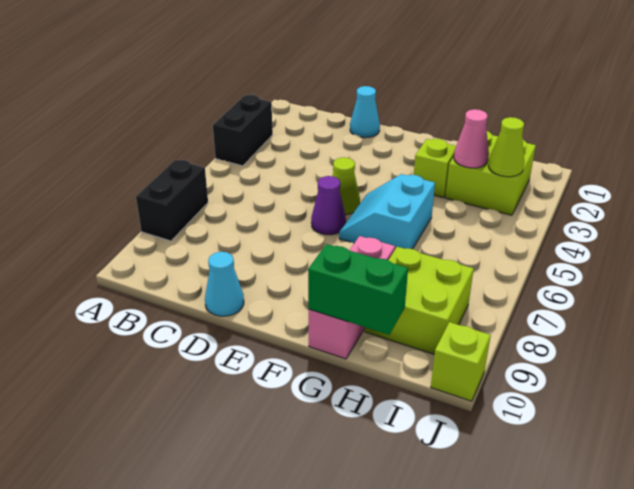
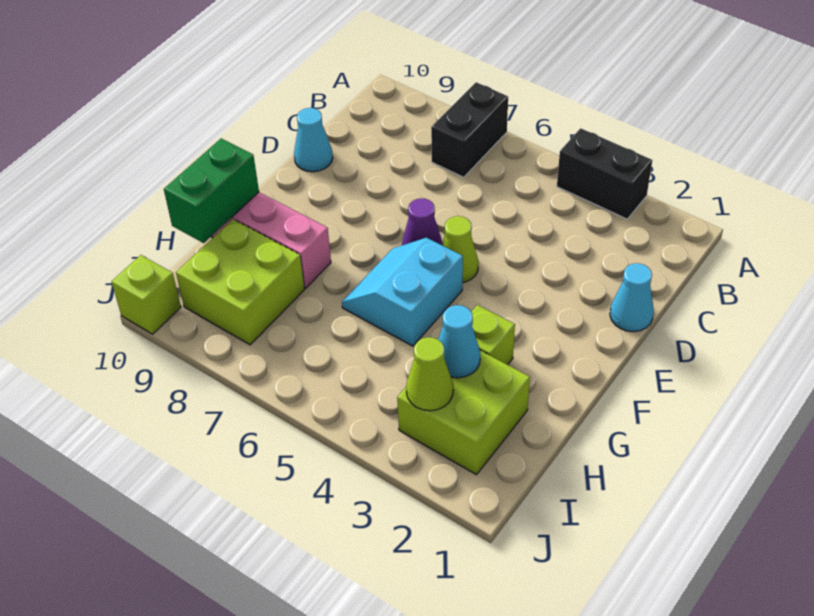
black brick A7:A8 level 1 -> black brick A7:B7 level 1
cyan slope F5:G6 level 1 top G -> cyan slope F5:G6 level 1 top 5
pink cone H3 level 2 -> cyan cone H3 level 2

